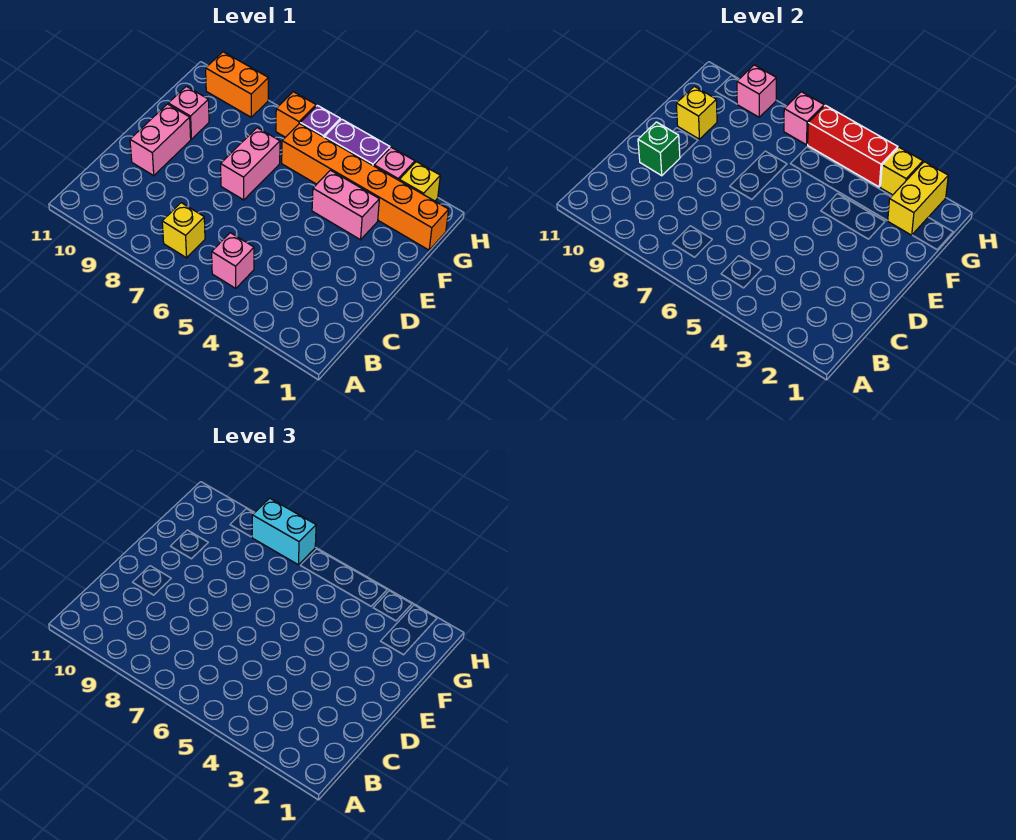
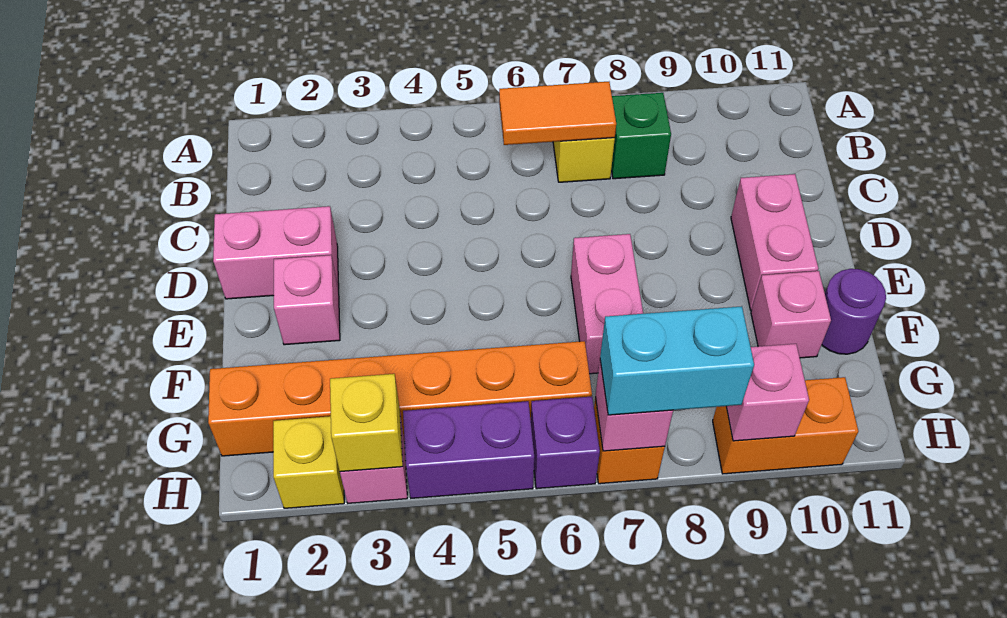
pink brick B5 level 1 -> pink brick E2 level 1
none -> orange tile B6:B7 level 2
green brick D10 level 2 -> green brick B8 level 1
pink brick F3:F4 level 1 -> pink brick D1:D2 level 1
yellow brick F10 level 2 -> none
none -> purple round brick F11 level 1
yellow brick G2:H2 level 2 -> none
red brick H4:H6 level 2 -> none

